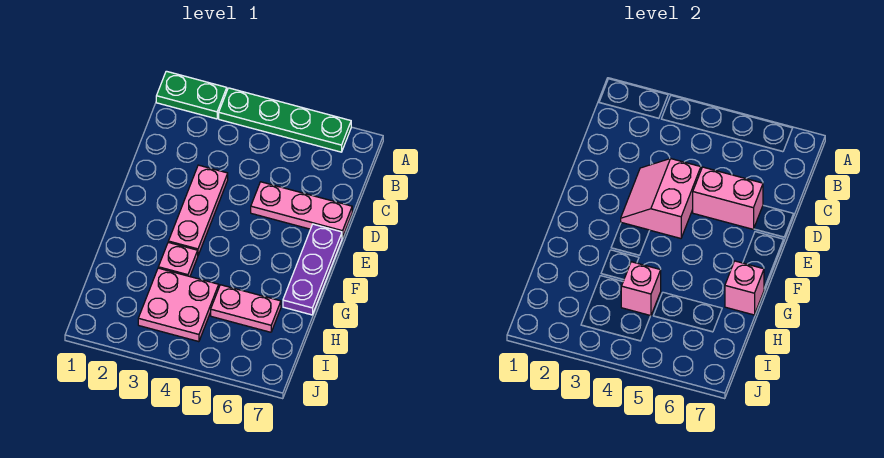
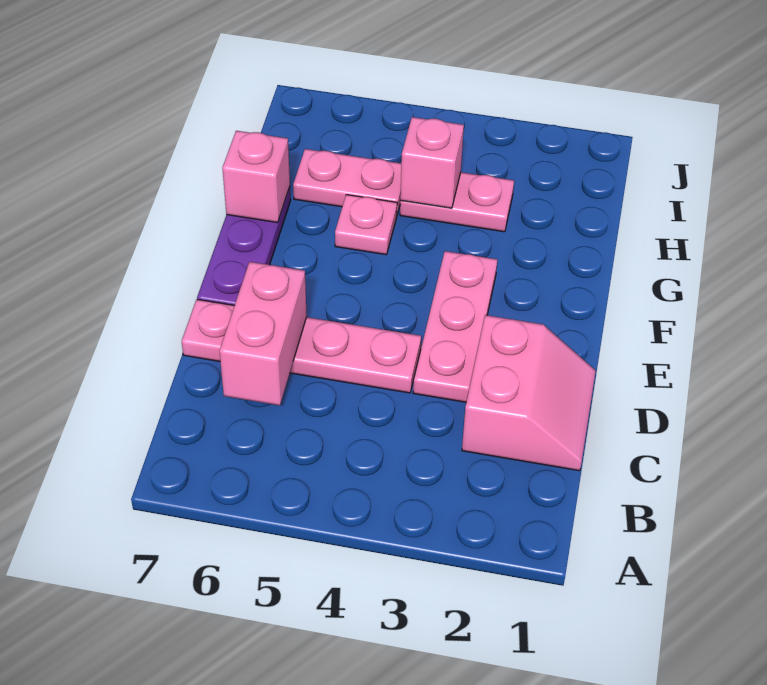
green plate A1:A2 level 1 -> none
green plate A3:A6 level 1 -> none
pink slope D3:E4 level 2 top 4 -> pink slope C1:D2 level 1 top 2
pink plate D5:D7 level 1 -> pink plate D4:D7 level 1
pink brick D5:D6 level 2 -> pink brick C6:D6 level 2
pink plate G3 level 1 -> pink plate G5 level 1
pink plate H3:I4 level 1 -> pink plate H3:H4 level 1

